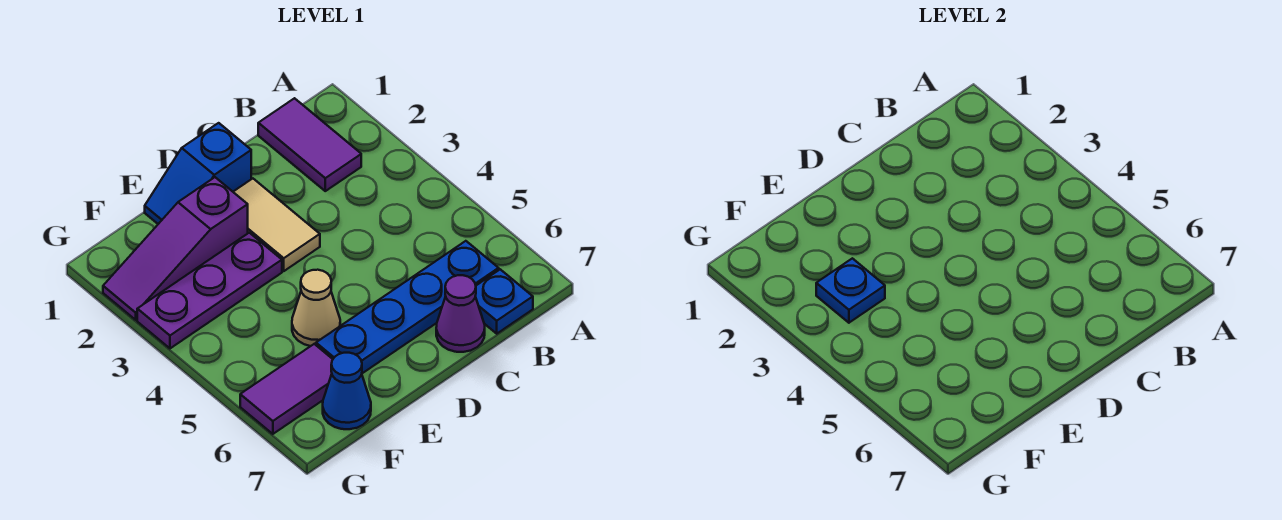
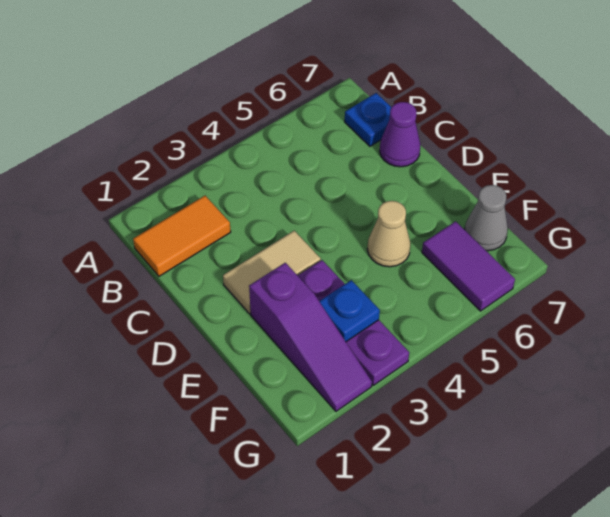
purple tile B1:B2 level 1 -> orange tile B1:B2 level 1
blue plate B6:E6 level 1 -> none
blue slope D1:E1 level 1 top D -> none
blue cone F7 level 1 -> grey cone F7 level 1

